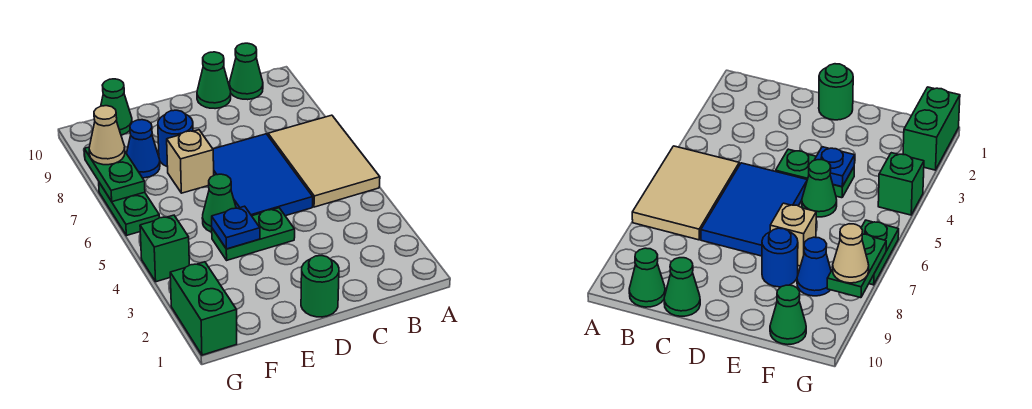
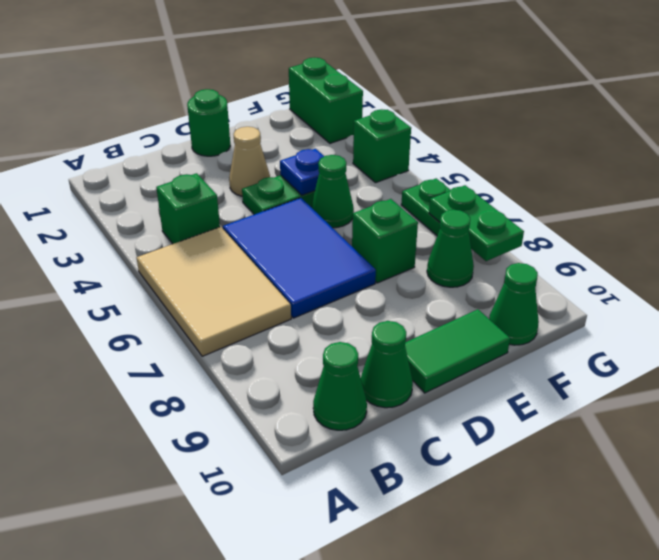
none -> green brick B4 level 1
none -> green tile D10:E10 level 1
tan brick E7 level 1 -> green brick E7 level 1
blue round brick E8 level 1 -> none
blue cone F8 level 1 -> green cone F8 level 1
tan cone G8 level 3 -> tan cone D3 level 1

